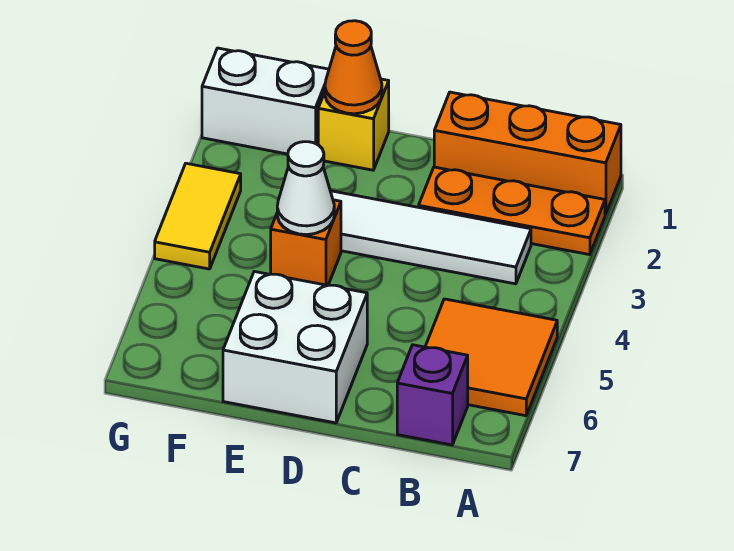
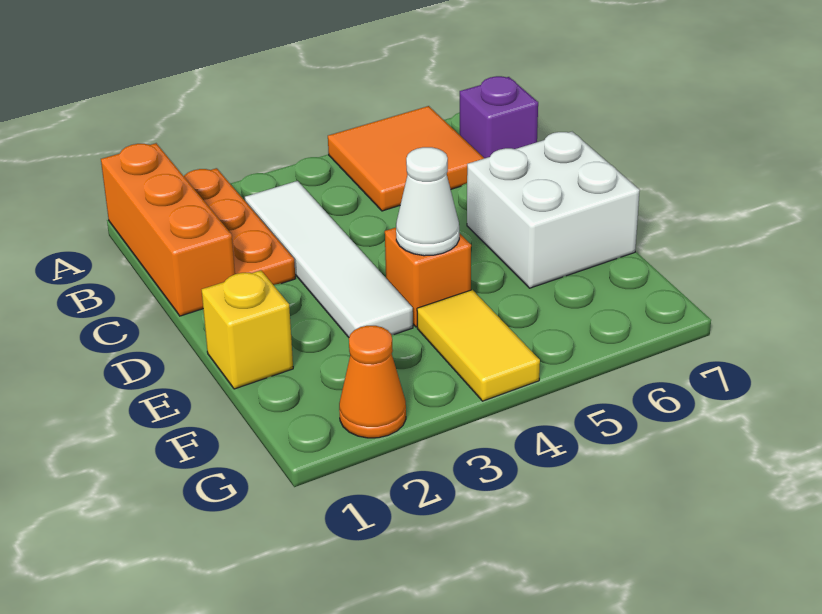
orange cone E1 level 2 -> orange cone G2 level 1
white brick F1:G1 level 1 -> none
yellow tile G3:G4 level 1 -> yellow tile F4:G4 level 1

